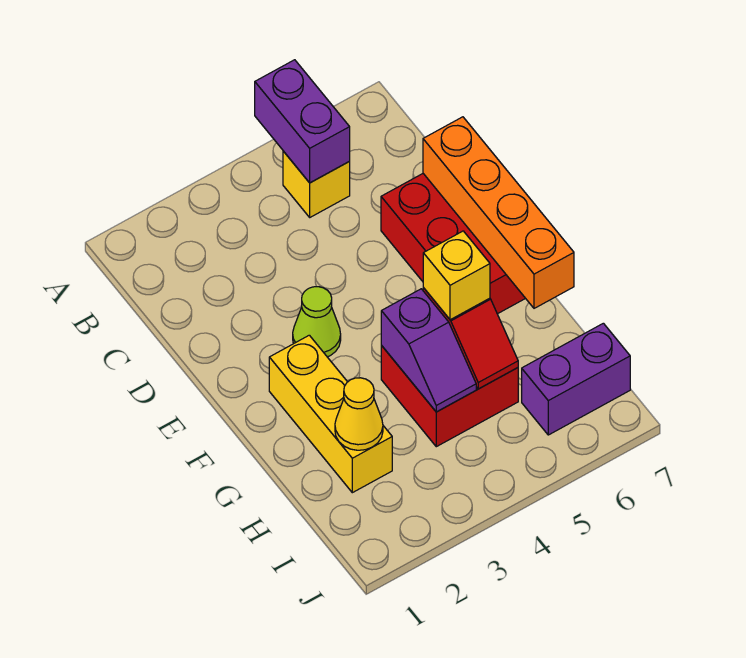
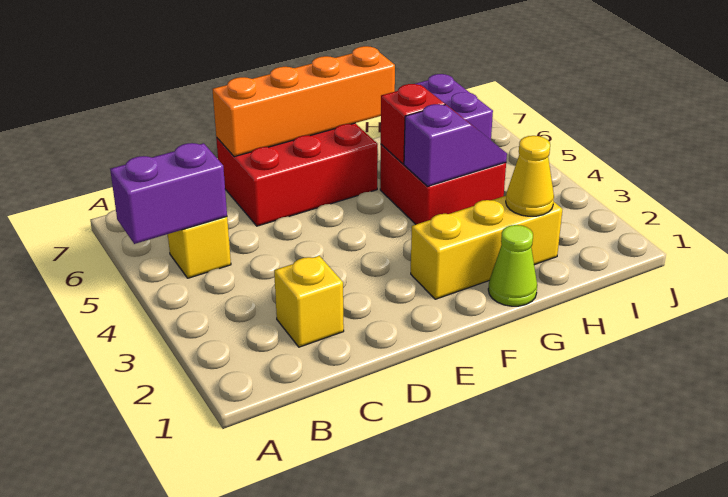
lime cone E3 level 1 -> lime cone G1 level 1
yellow brick G5 level 3 -> yellow brick C2 level 1

